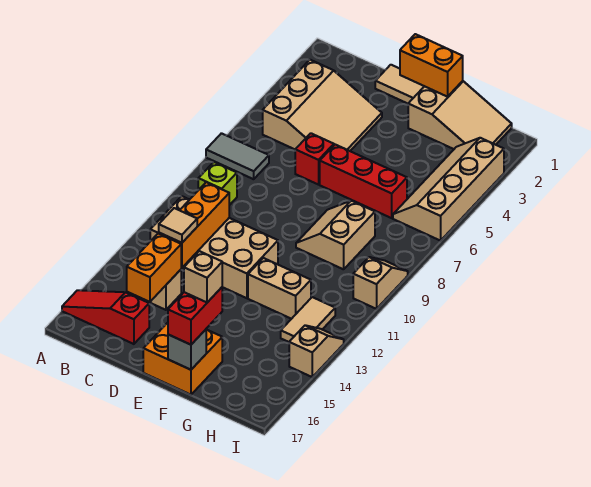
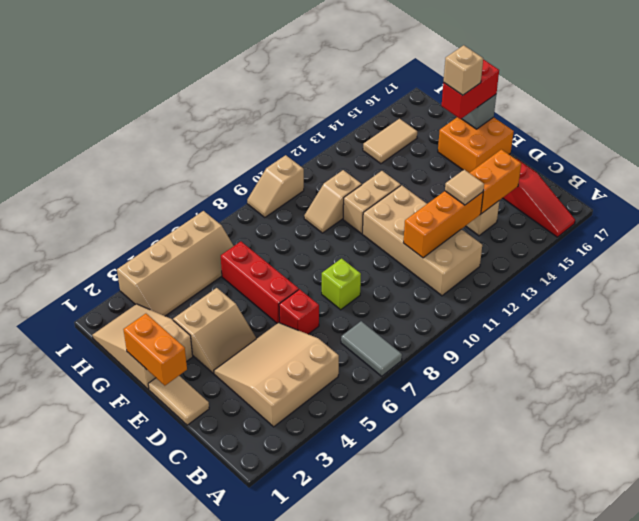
lime brick B9 level 1 -> lime brick D8 level 1
tan slope F8:G9 level 1 top G -> tan slope E3:F4 level 1 top F
tan brick F12:G12 level 1 -> tan brick F11:F12 level 1
tan tile H12:H13 level 1 -> tan tile H14:H15 level 1
tan slope I13:I14 level 1 top 14 -> tan slope G10:G11 level 1 top 11

